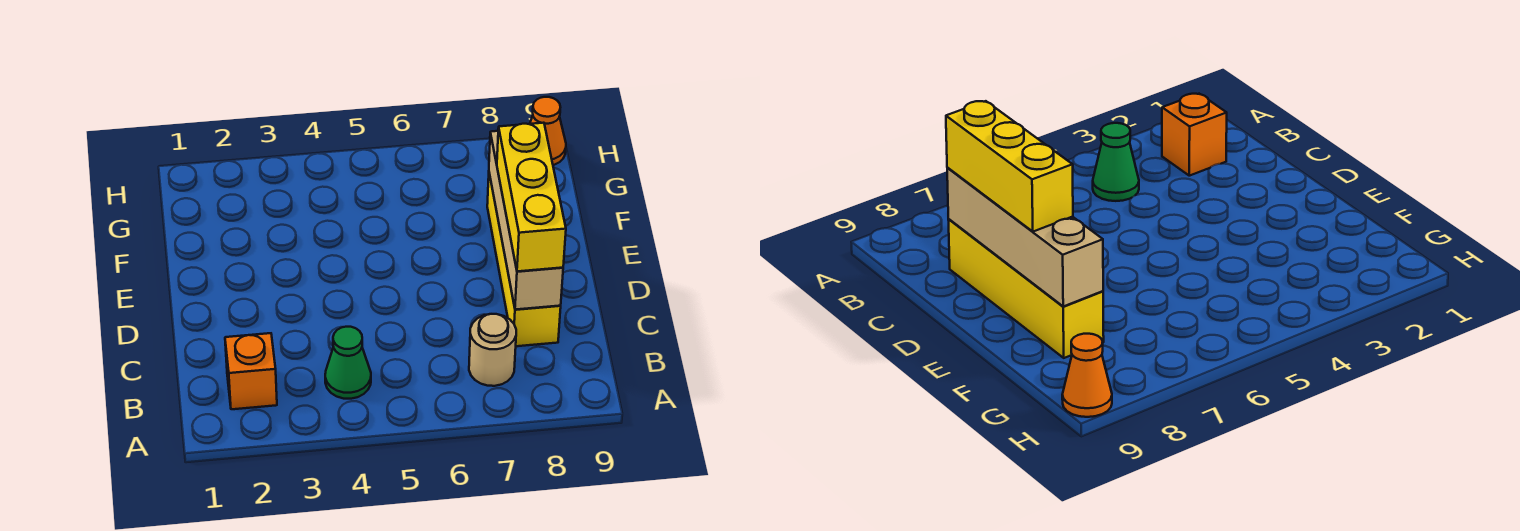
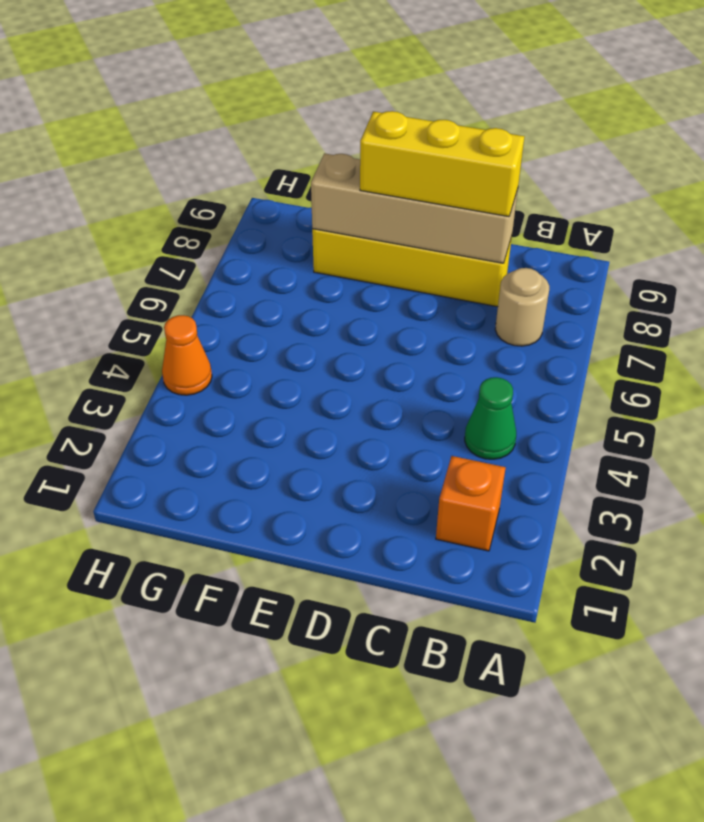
orange cone H9 level 1 -> orange cone H4 level 1

